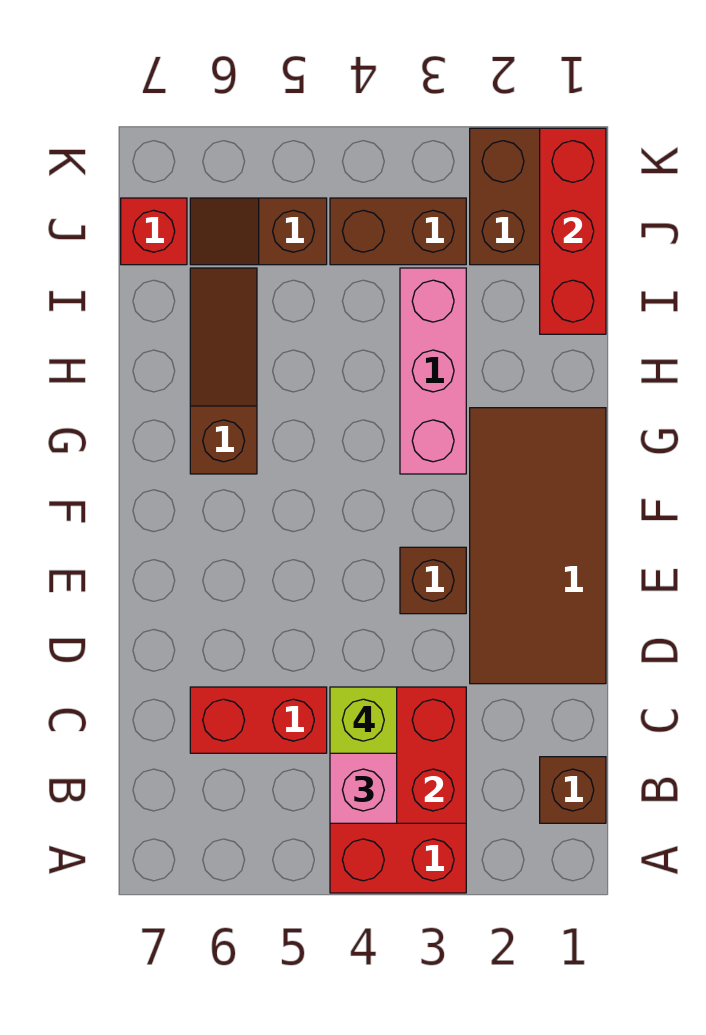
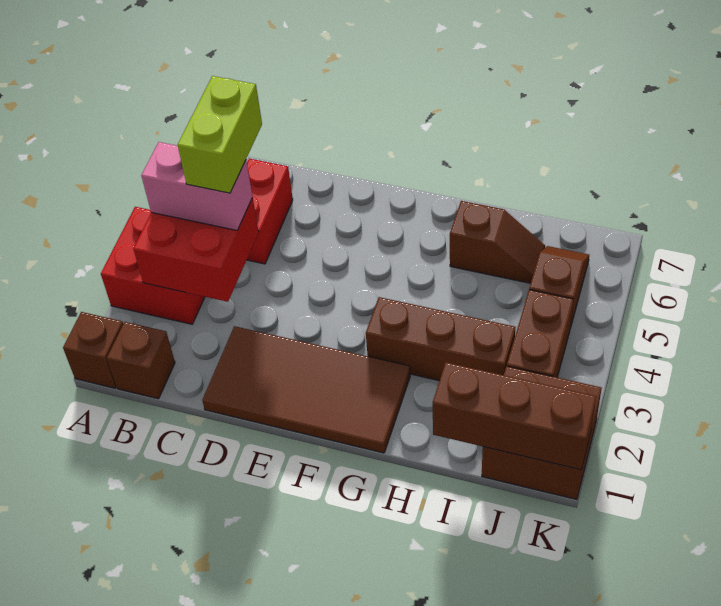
lime brick C4 level 4 -> lime brick C4:C5 level 4
brown brick E3 level 1 -> brown brick A1 level 1
pink brick G3:I3 level 1 -> brown brick G3:I3 level 1
brown slope G6:I6 level 1 top G -> brown slope H6:I6 level 1 top H
red brick I1:K1 level 2 -> brown brick I1:K1 level 2
red brick J7 level 1 -> none

